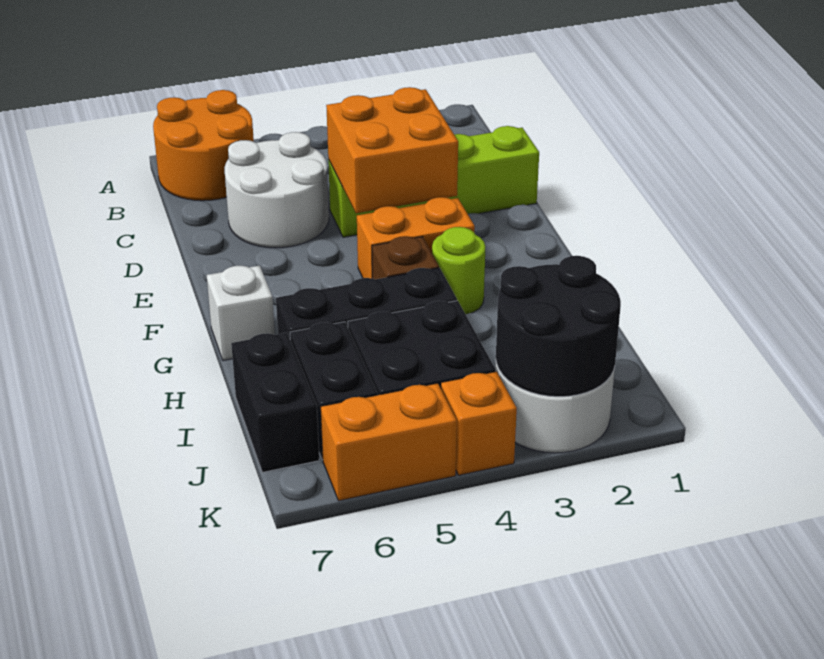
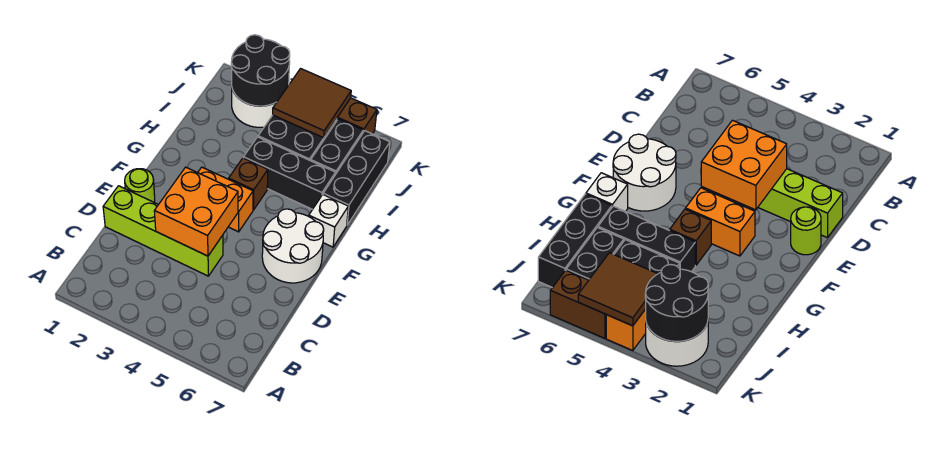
orange round brick A6:B7 level 1 -> none
white round brick C5:D6 level 1 -> white round brick E6:F7 level 1
lime round brick G3 level 1 -> lime round brick E1 level 1
black brick I7:J7 level 1 -> black brick H7:J7 level 1
none -> brown tile J4:K5 level 2
orange brick K5:K6 level 1 -> brown brick K5:K6 level 1

